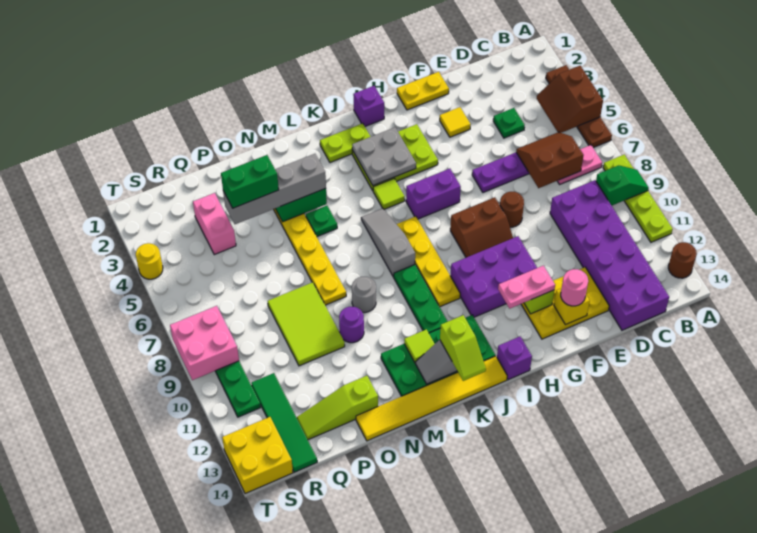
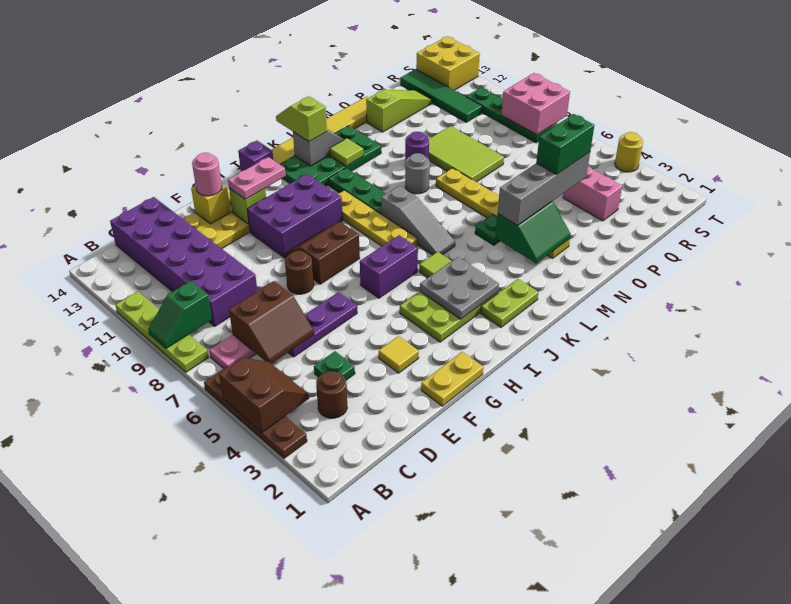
brown round brick A13 level 1 -> brown round brick C3 level 1
purple brick I1 level 1 -> none

